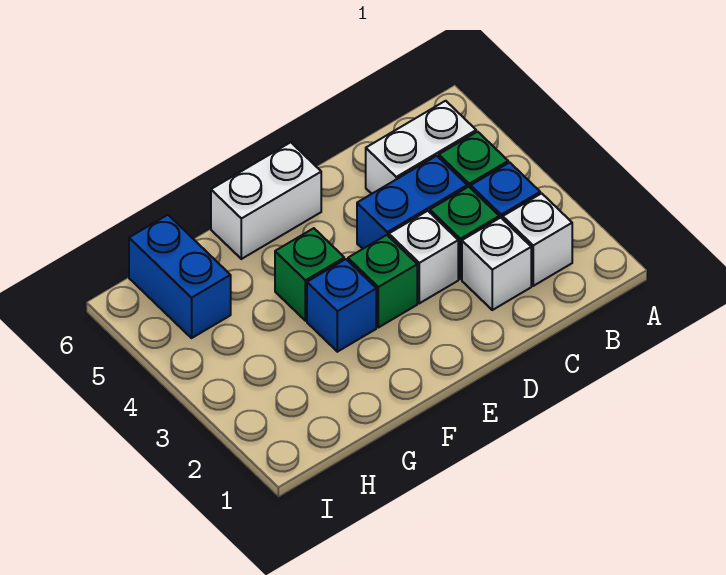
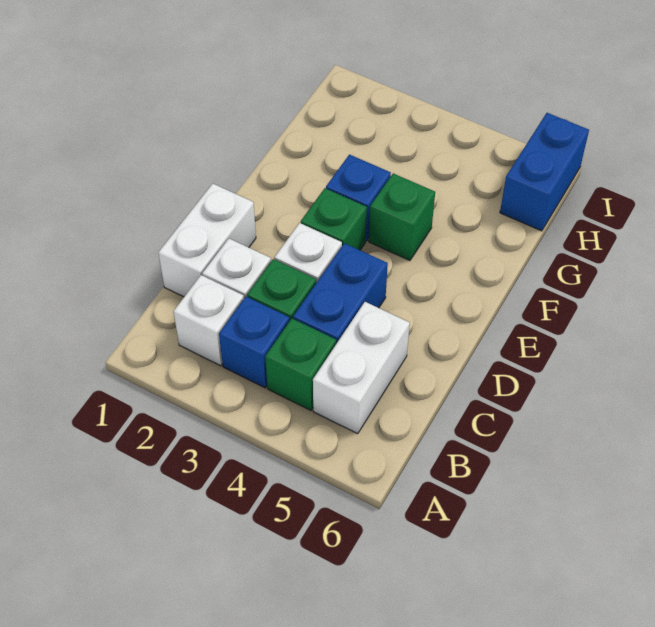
white brick E6:F6 level 1 -> white brick C1:D1 level 1
blue brick H5:H6 level 1 -> blue brick H6:I6 level 1

